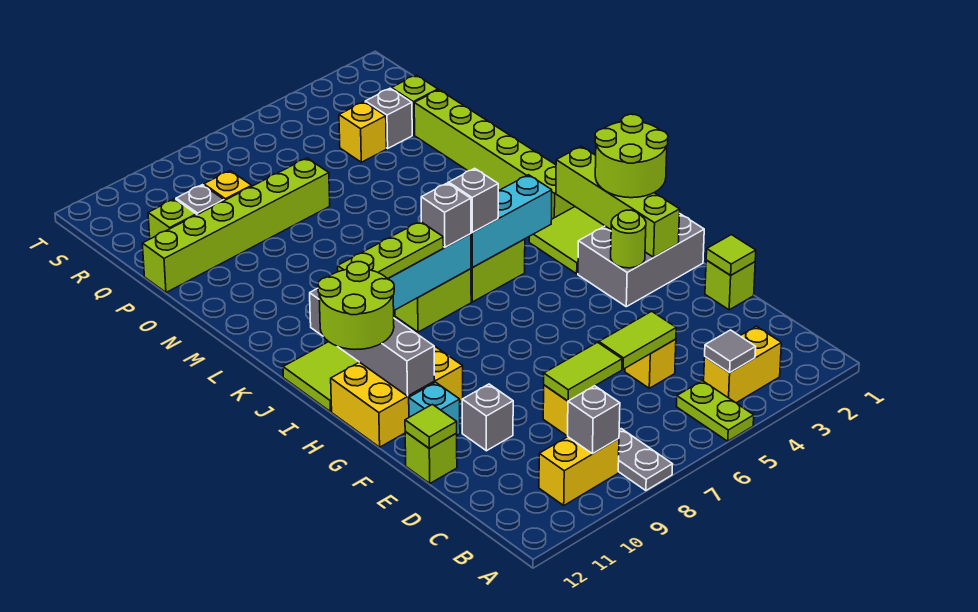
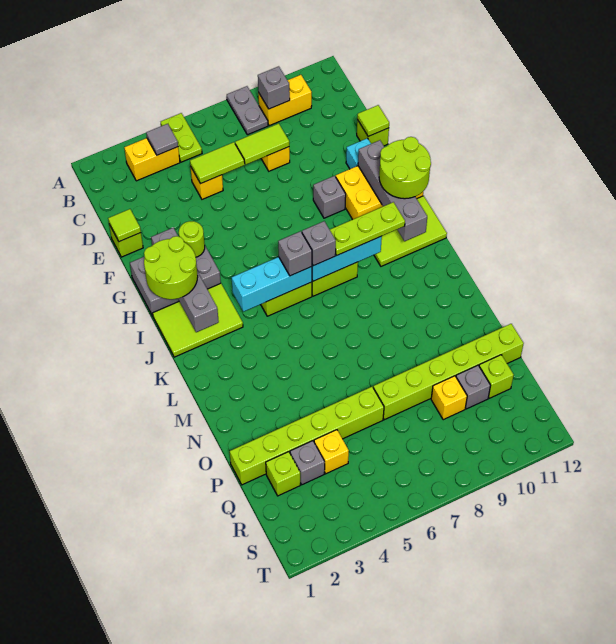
grey brick E10 level 1 -> grey brick G9 level 1
lime brick G2:J2 level 2 -> grey brick G2:J2 level 2
lime brick K2:P2 level 1 -> lime brick P1:P6 level 1

